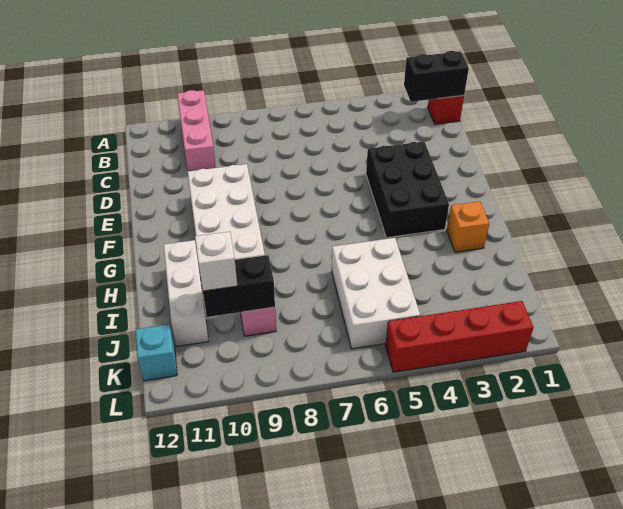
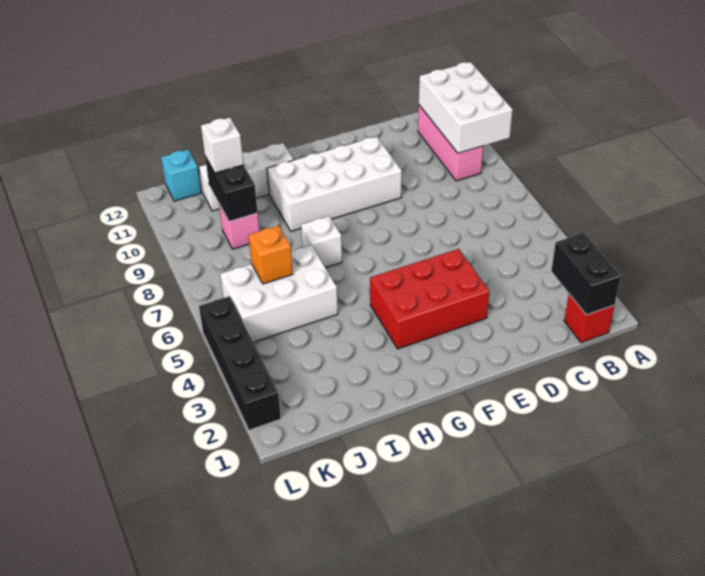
none -> white brick A9:B11 level 2
pink brick A10:C10 level 1 -> pink brick B9:B11 level 1
black brick E3:G4 level 1 -> red brick E3:G4 level 1
orange brick H2 level 1 -> orange brick J6 level 2
none -> white brick H7 level 1
red brick L2:L5 level 1 -> black brick L2:L5 level 1

